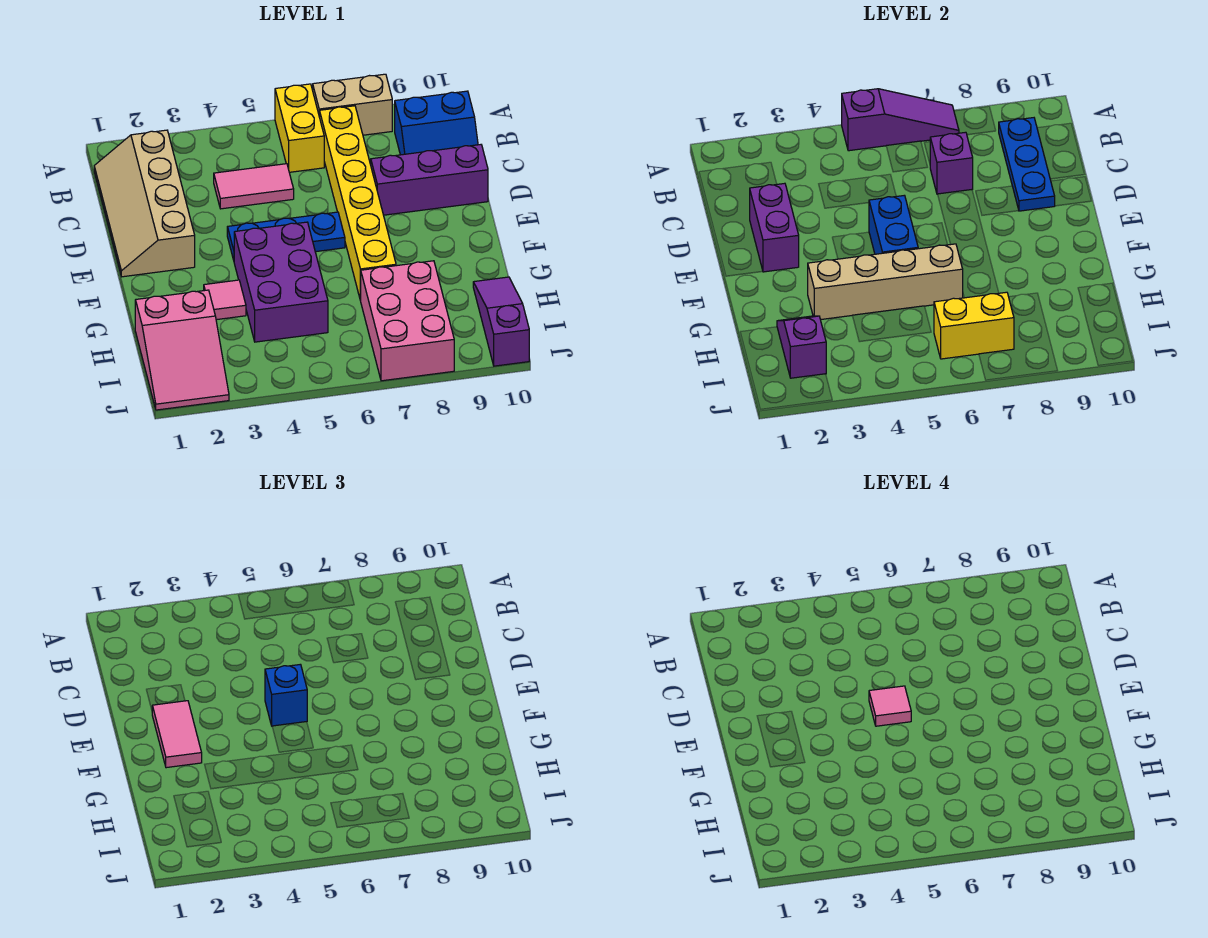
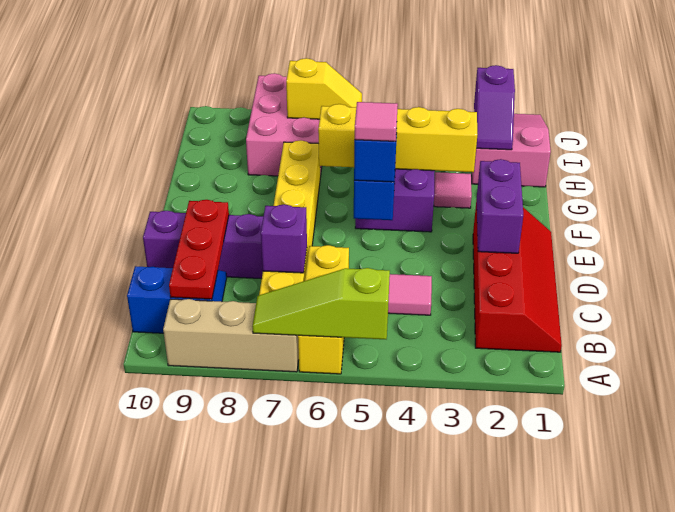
purple slope A5:A7 level 2 top 5 -> lime slope A5:A7 level 2 top 5
yellow brick A6:B6 level 1 -> yellow brick A6:C6 level 1
tan brick A7:A8 level 1 -> tan brick A7:A9 level 1
tan slope B1:E2 level 1 top 2 -> red slope B1:E2 level 1 top 2
blue plate B9:D9 level 2 -> red plate B9:D9 level 2
pink tile E2:F2 level 3 -> none
blue plate E4:E6 level 1 -> none
tan brick G3:G6 level 2 -> yellow brick G3:G6 level 2
purple slope H10:J10 level 1 top J -> none
yellow brick I6:I7 level 2 -> yellow slope I6:I7 level 2 top 7

